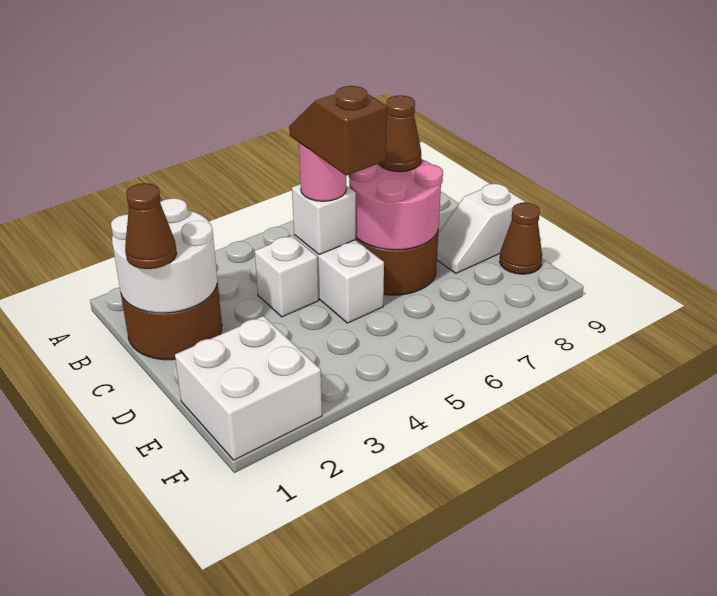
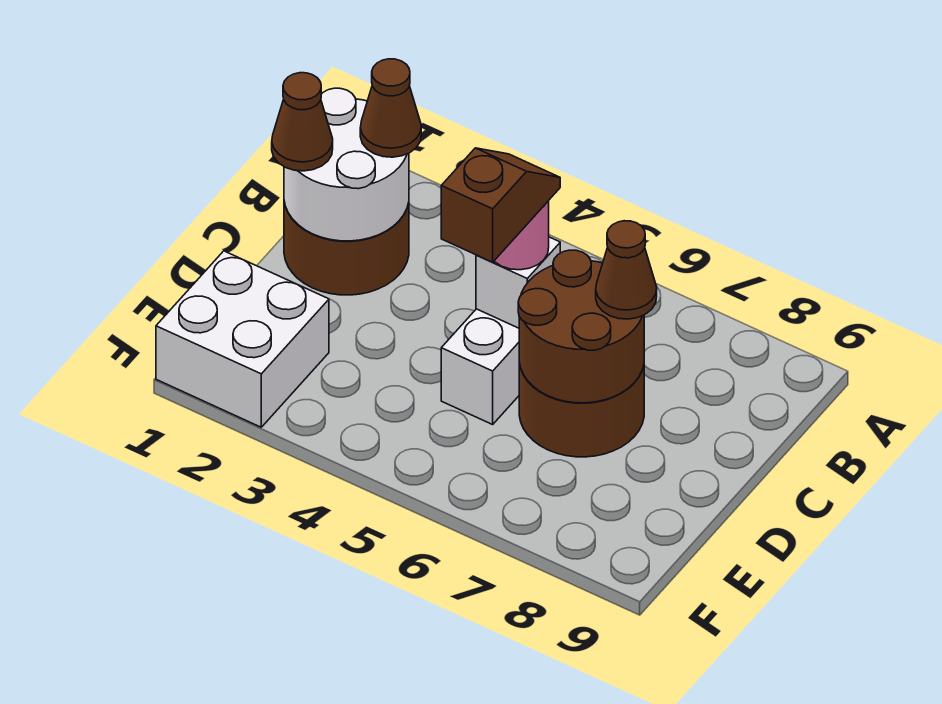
white brick C4 level 1 -> none
pink round brick C6:D7 level 2 -> brown round brick C6:D7 level 2
white slope D8:D9 level 1 top 9 -> none
brown cone E9 level 1 -> brown cone B2 level 3

